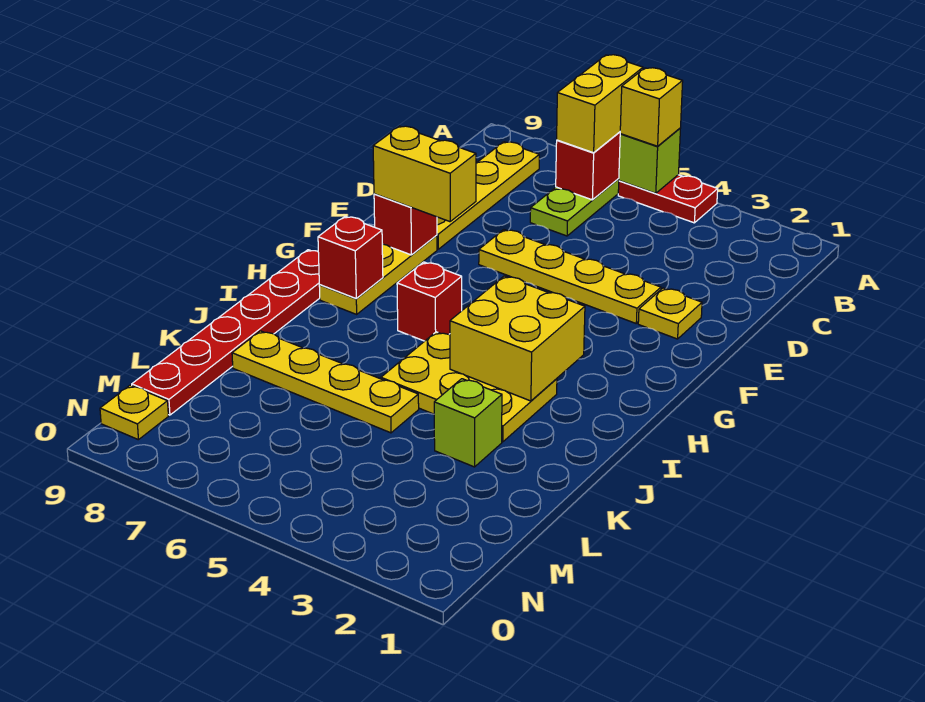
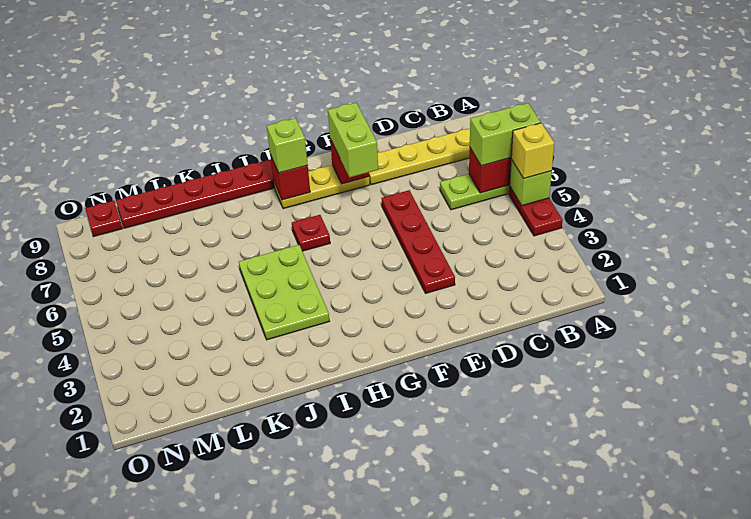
yellow brick A6:B6 level 3 -> lime brick A6:B6 level 3
yellow plate E2 level 1 -> none
yellow plate E3:E6 level 1 -> red plate E3:E6 level 1
yellow brick F7:F8 level 3 -> lime brick F7:F8 level 3
yellow brick H3:I4 level 2 -> none
red brick H6 level 1 -> red plate H6 level 1
yellow plate I3:J5 level 1 -> lime plate I3:J5 level 1
lime brick K3 level 1 -> lime brick H8 level 3
yellow plate K5:K8 level 1 -> none
yellow plate N9 level 1 -> red plate N9 level 1

